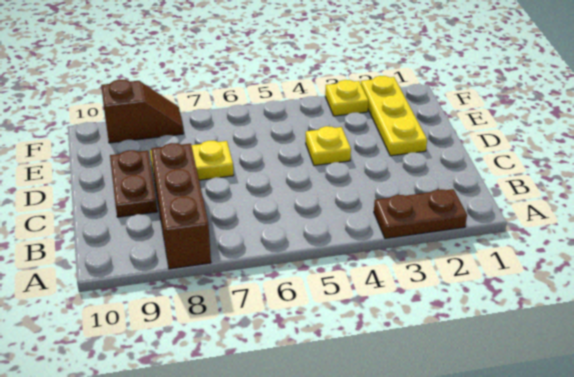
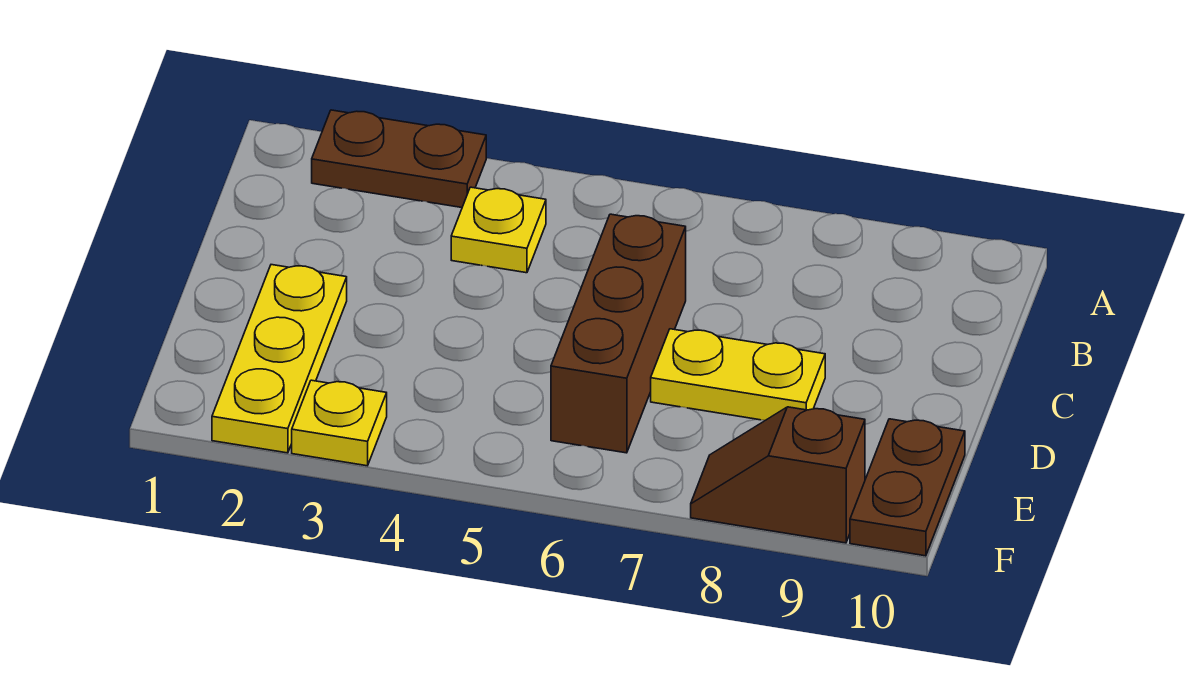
brown brick A8:C8 level 1 -> brown brick C6:E6 level 1
brown plate C9:D9 level 1 -> brown plate E10:F10 level 1
yellow plate D4 level 1 -> yellow plate B4 level 1

